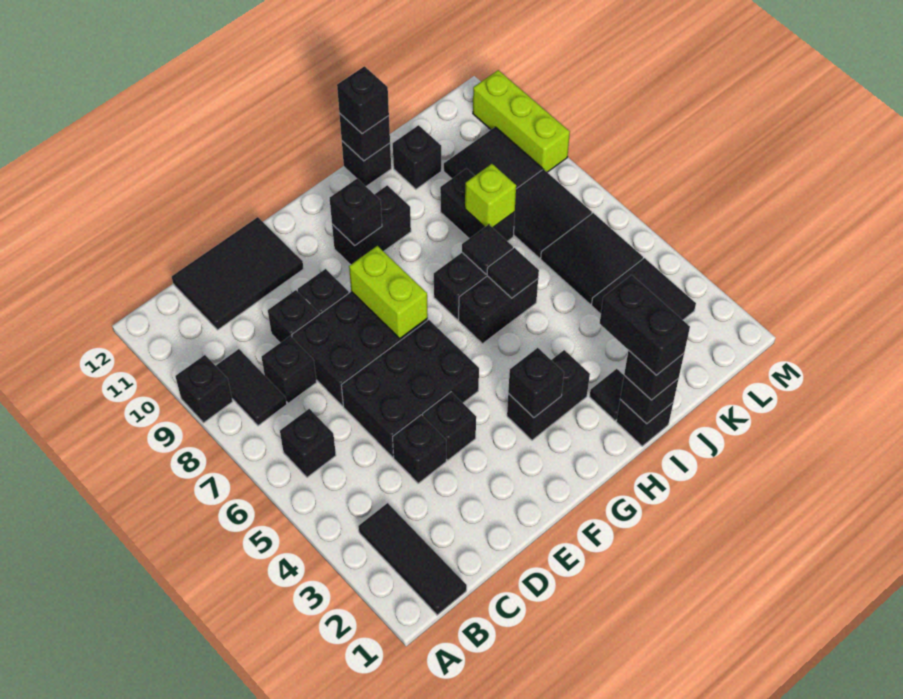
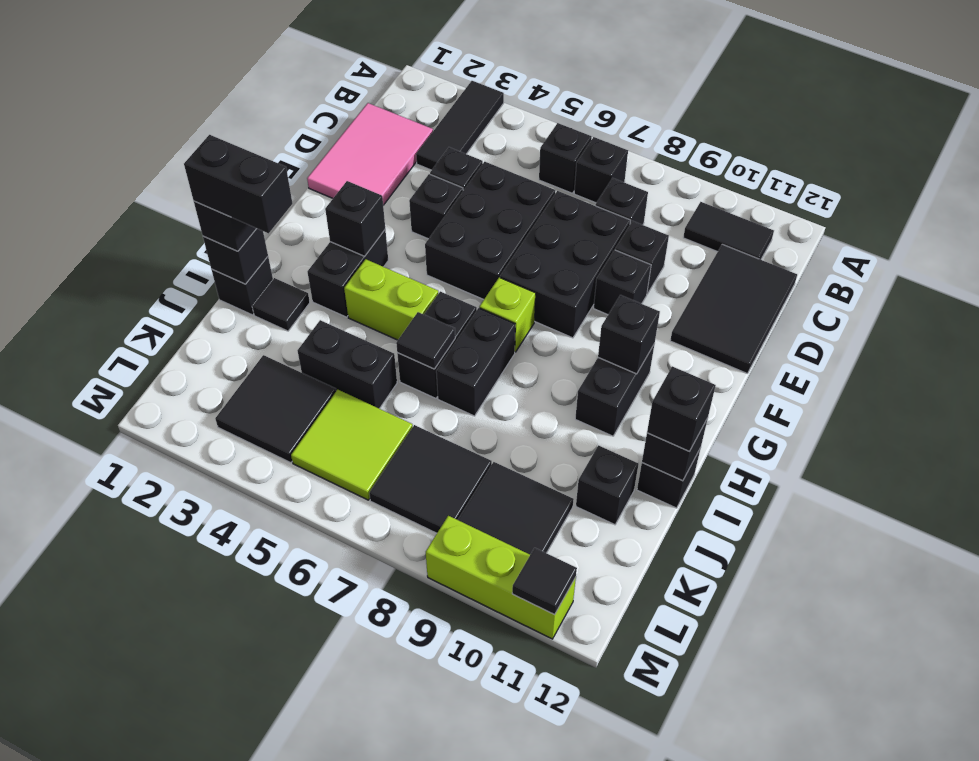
black brick A9 level 1 -> black brick B7 level 1
black tile B1:B3 level 1 -> black tile A3:C3 level 1
black tile B8:B9 level 1 -> black tile B10:B11 level 1
none -> pink tile C1:E2 level 1
lime brick F7:F8 level 2 -> lime brick H4:H5 level 1
black tile I7 level 2 -> black tile M11 level 2
black brick J8:J9 level 1 -> black brick J4:J5 level 1
lime brick J8 level 2 -> lime brick G7 level 1
black tile K5:L6 level 1 -> lime tile K5:L6 level 1

